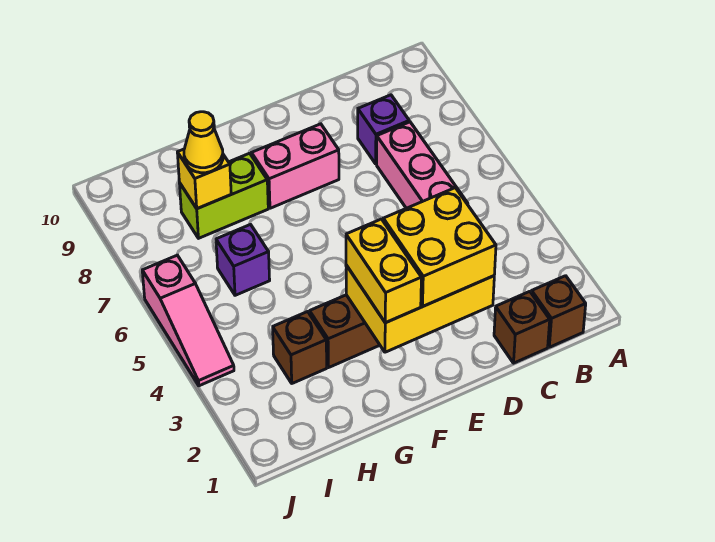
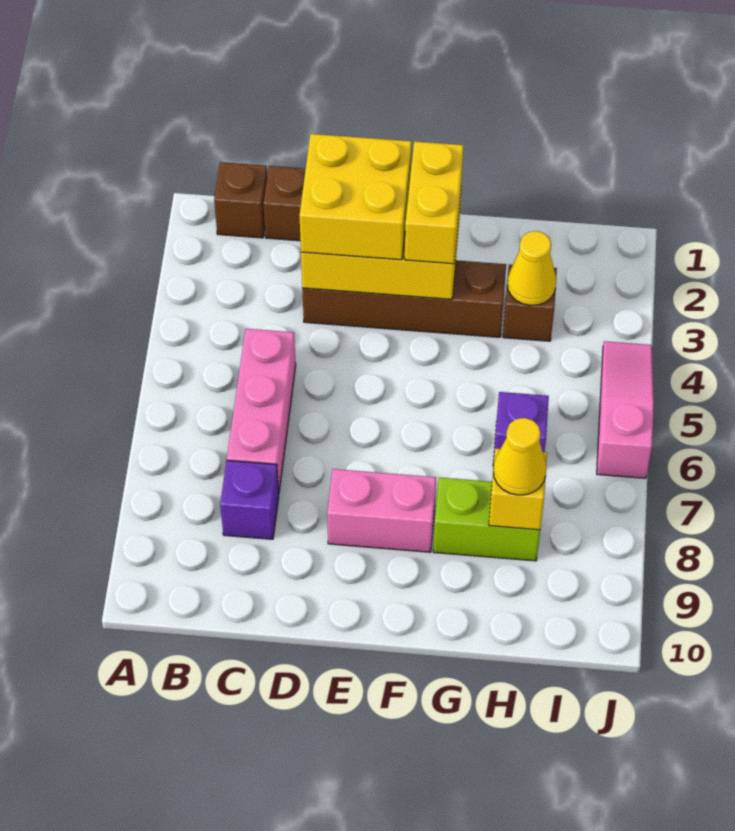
none -> yellow cone H3 level 2

